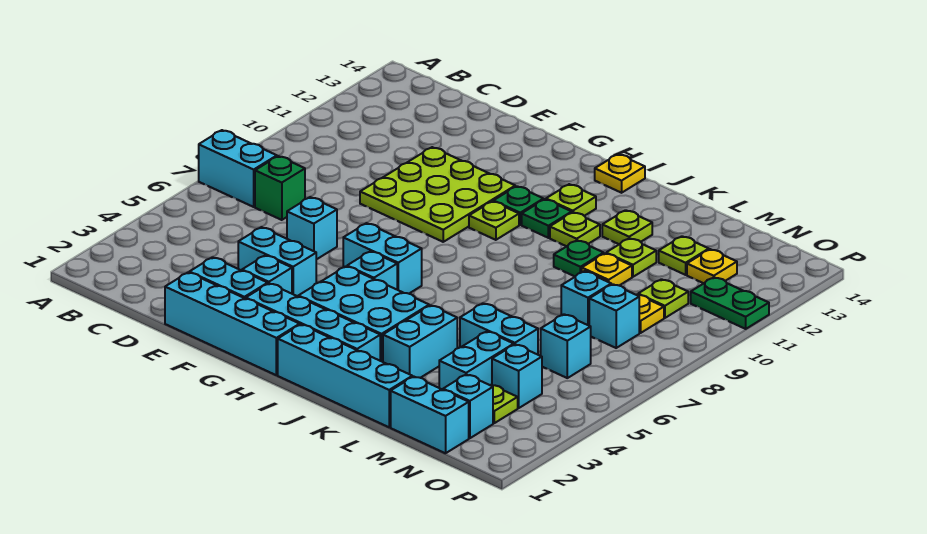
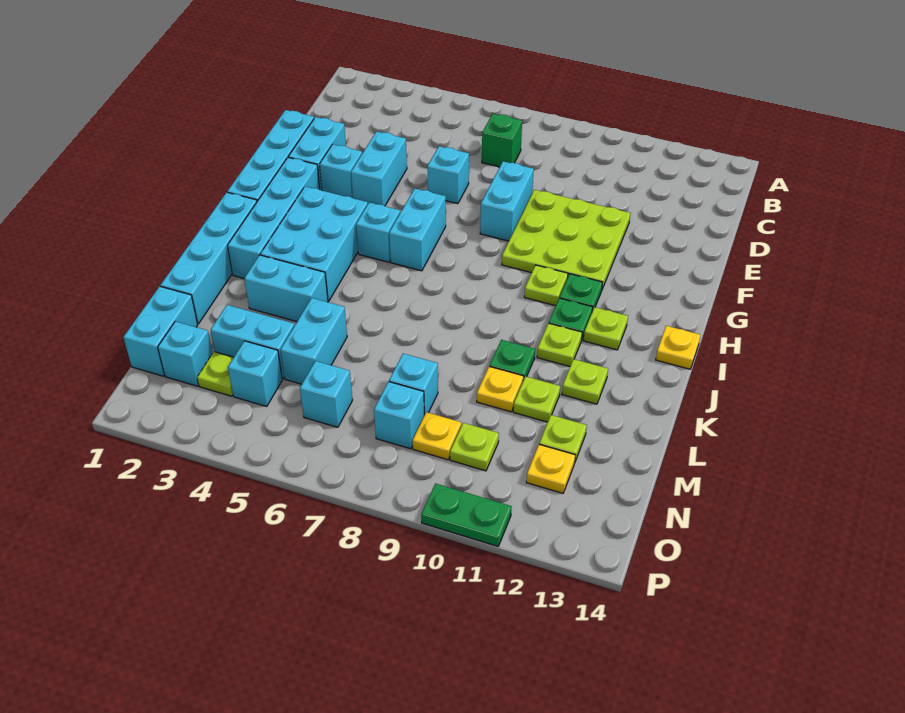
cyan brick A7:B7 level 1 -> cyan brick E8:F8 level 1
green plate O11:P11 level 1 -> green plate P10:P11 level 1

